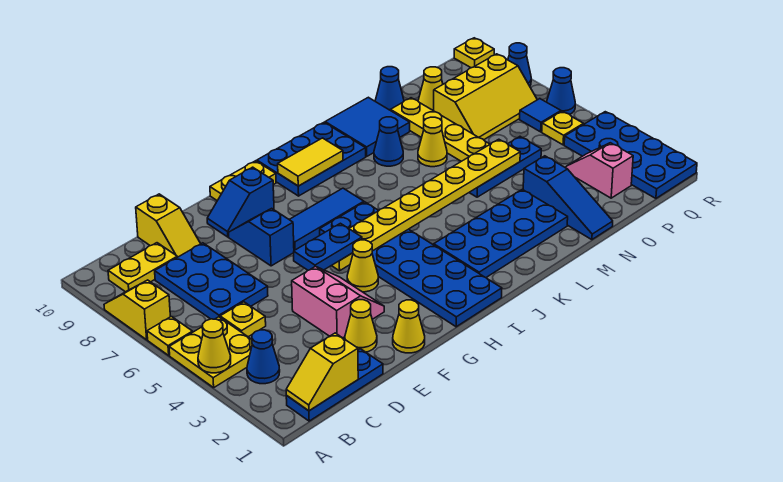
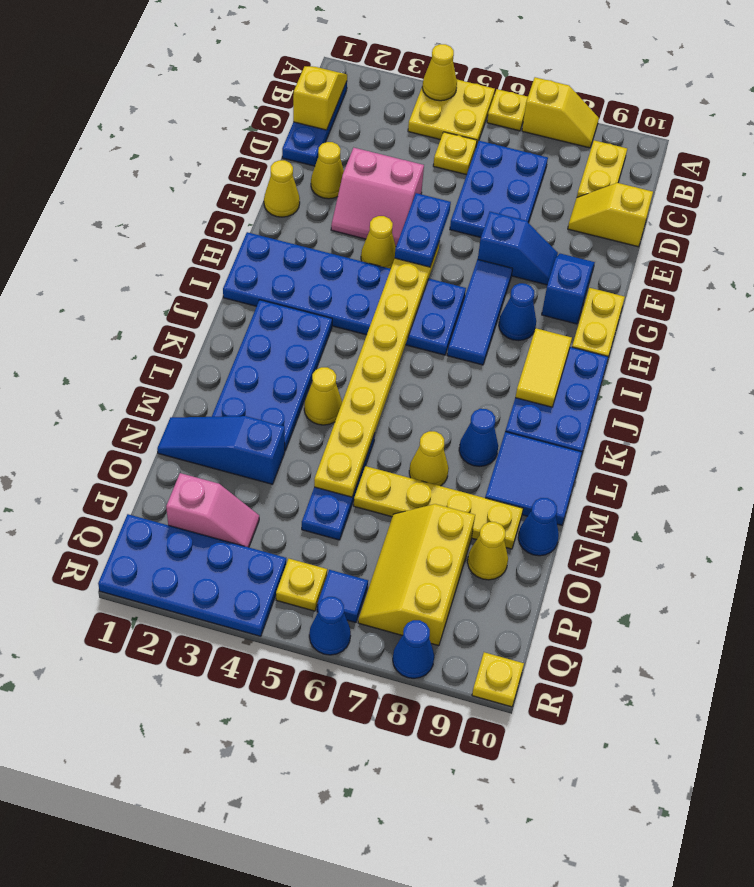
blue cone B3 level 1 -> blue cone H8 level 1
blue plate C6:D8 level 1 -> blue plate C6:E7 level 1
none -> yellow cone L4 level 1

